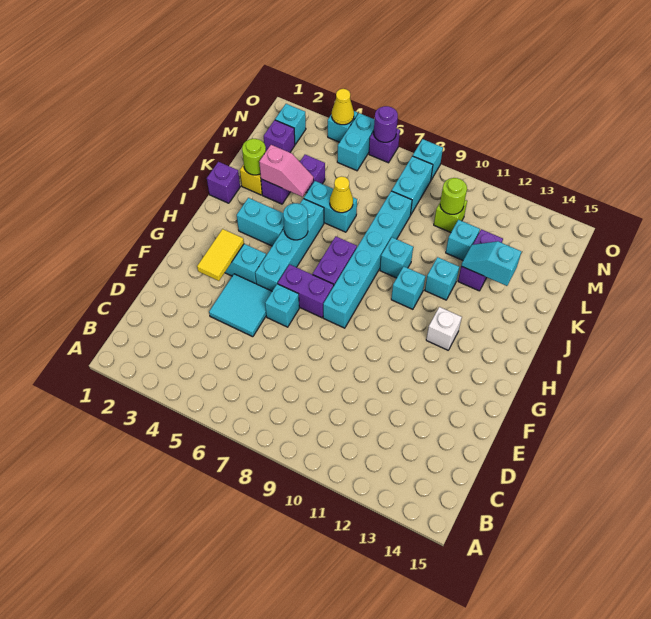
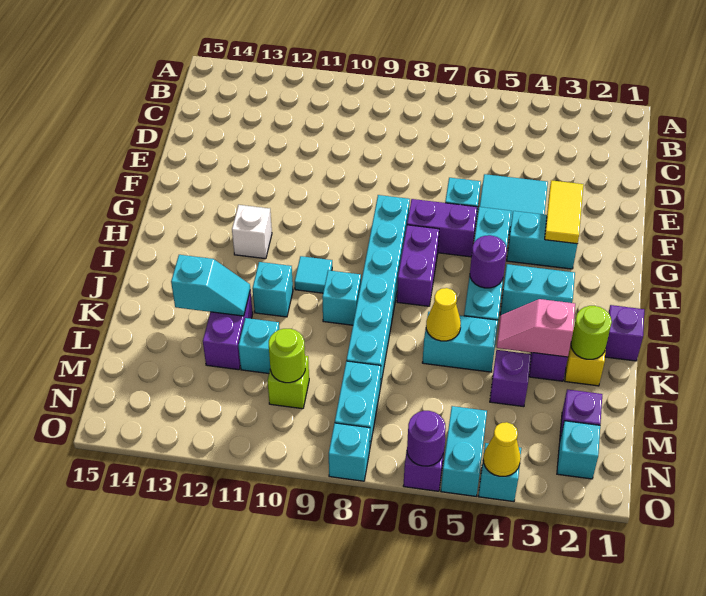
cyan round brick I5 level 2 -> purple round brick I5 level 2
cyan brick I10 level 1 -> cyan tile I10 level 1

